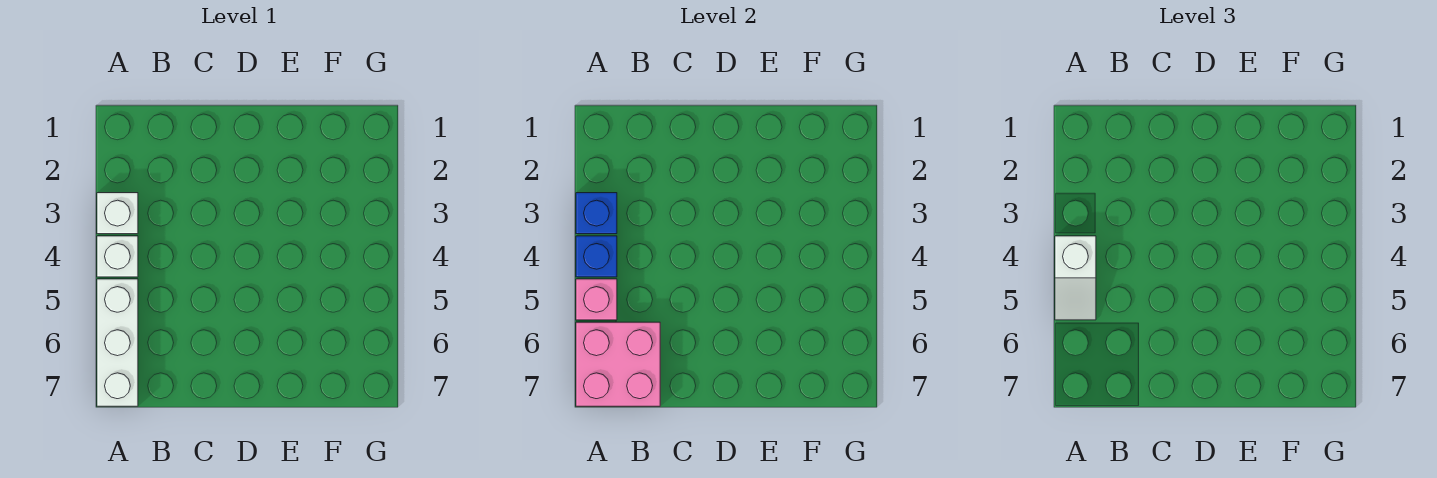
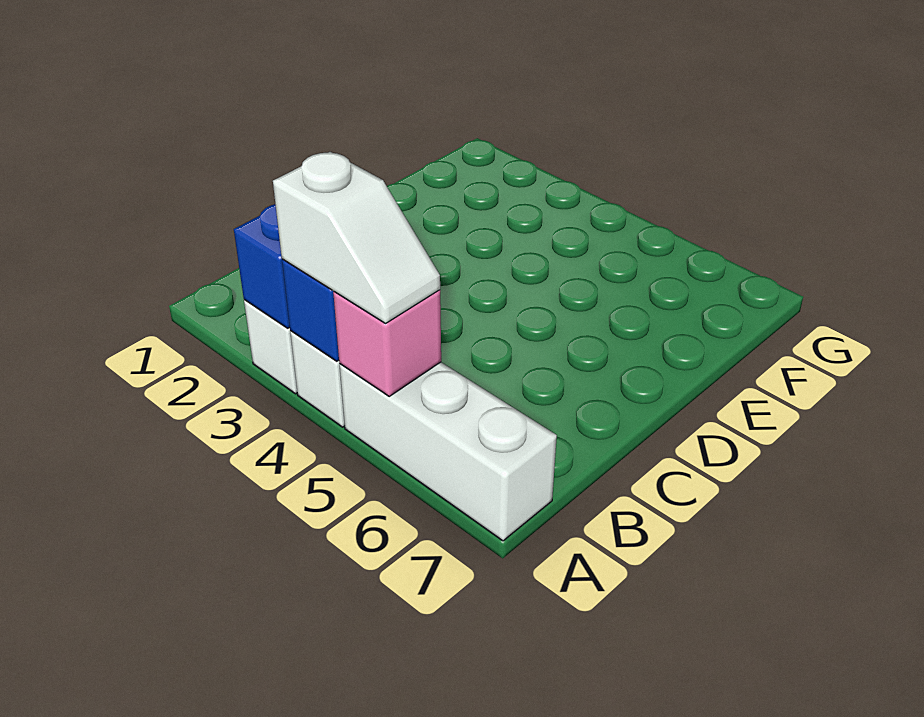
pink brick A6:B7 level 2 -> none

